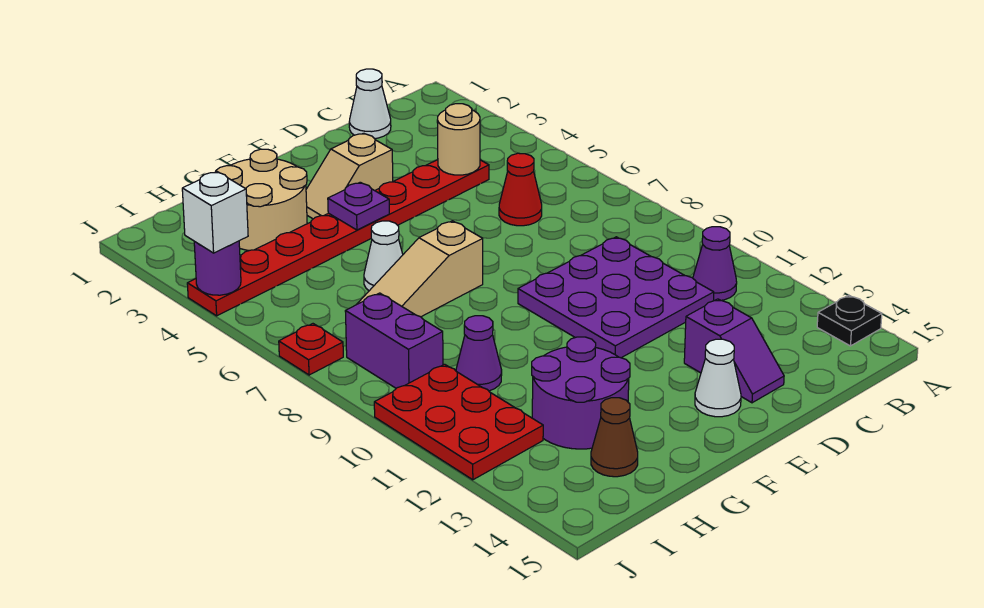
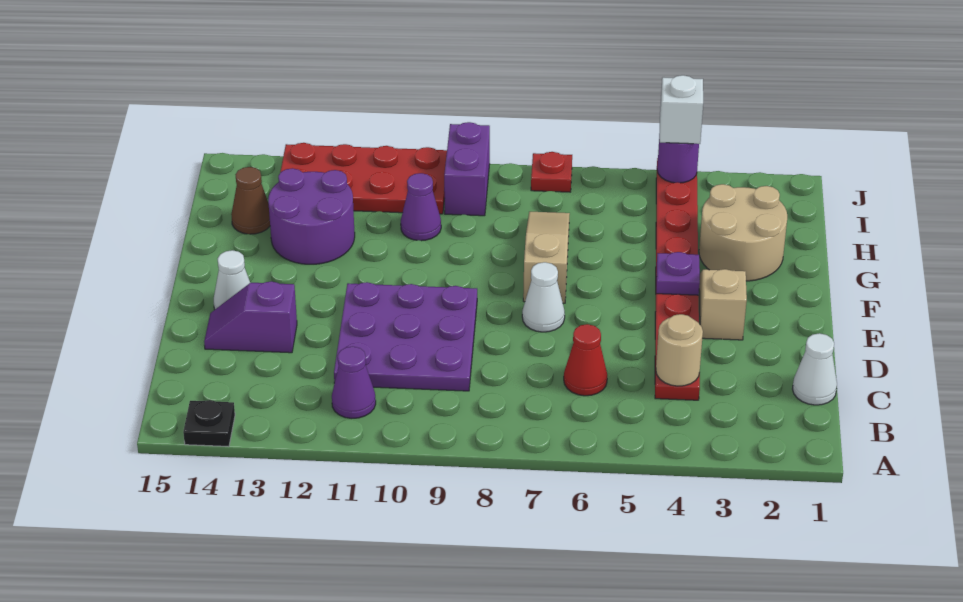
white cone G6 level 1 -> white cone E7 level 1
purple brick I8:I9 level 1 -> purple brick I9:J9 level 1
red plate I10:J12 level 1 -> red plate I10:J13 level 1

